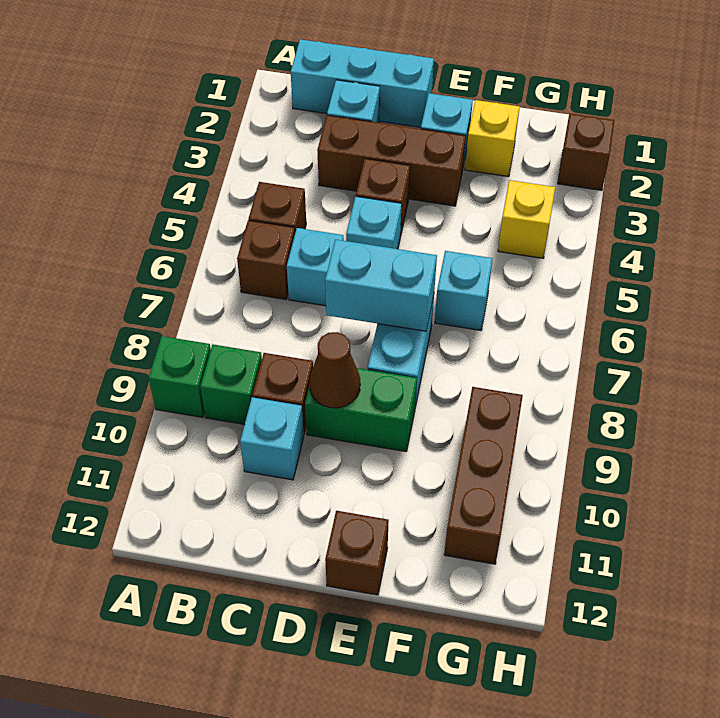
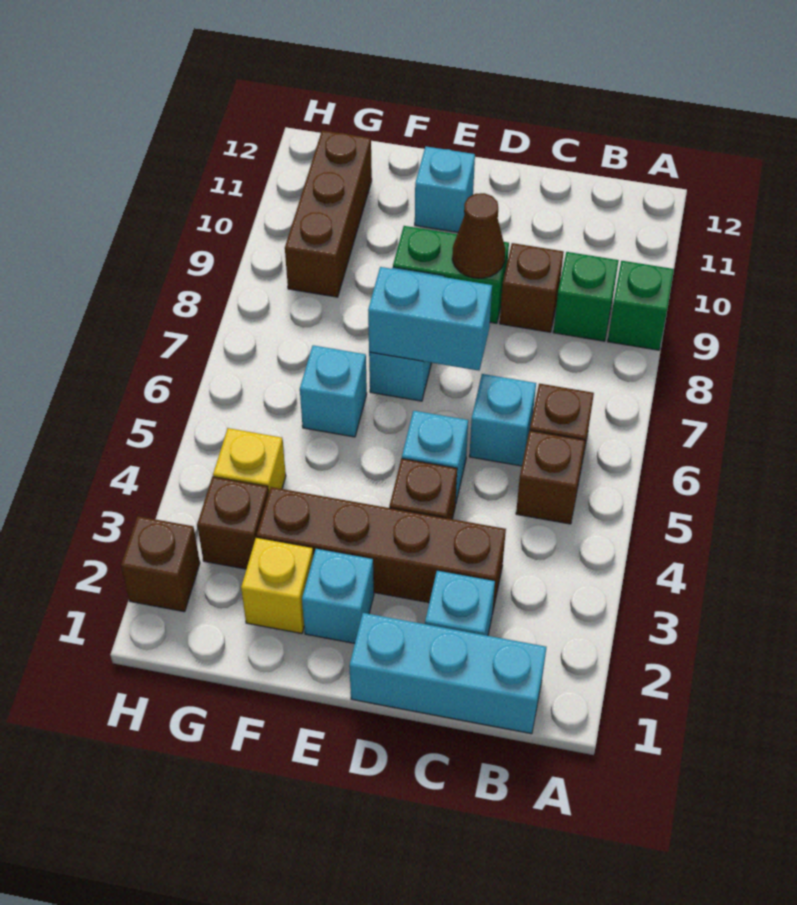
brown brick C3:E3 level 1 -> brown brick C3:F3 level 1
cyan brick C10 level 1 -> cyan brick E11 level 1
brown brick E12 level 1 -> brown brick G3 level 1

